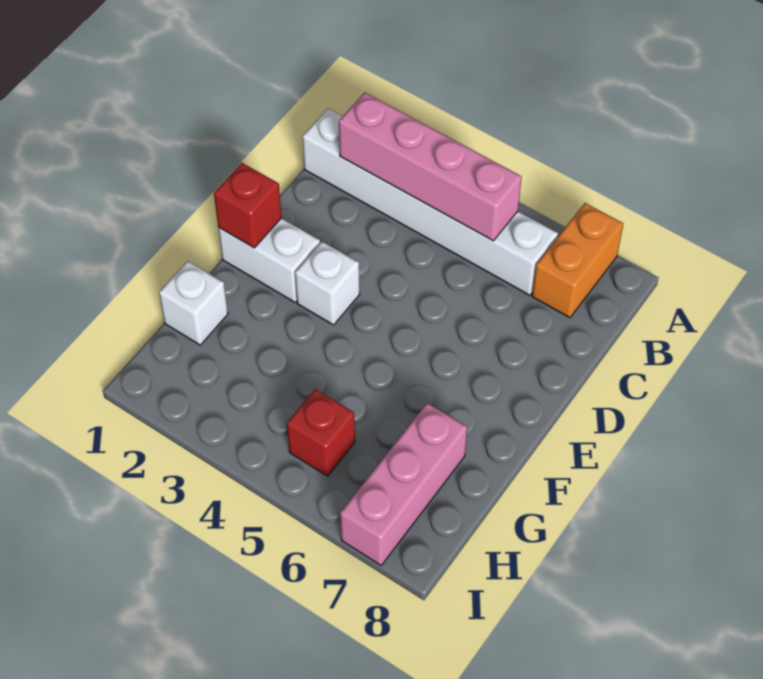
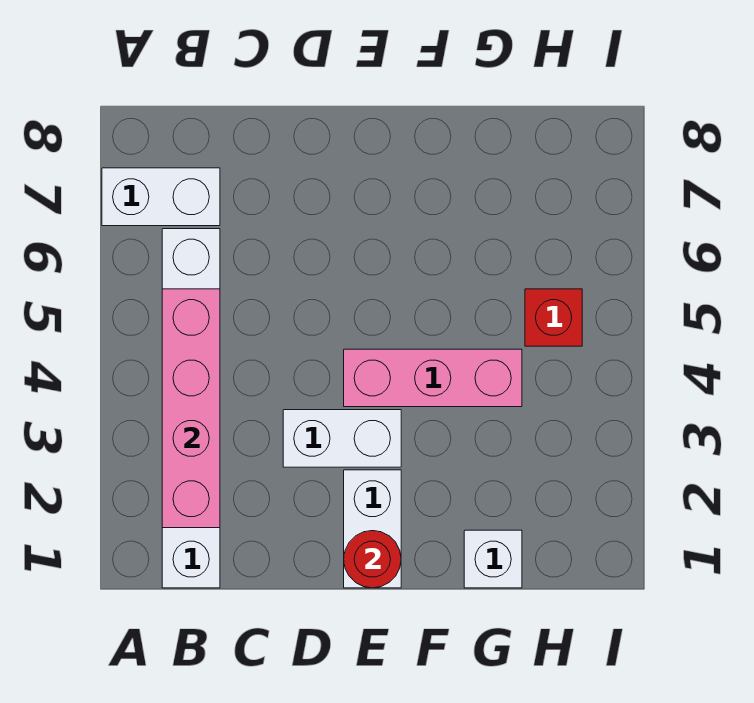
orange brick A7:B7 level 1 -> white brick A7:B7 level 1
red brick E1 level 2 -> red round brick E1 level 2
white brick E3 level 1 -> white brick D3:E3 level 1
pink brick G7:I7 level 1 -> pink brick E4:G4 level 1

